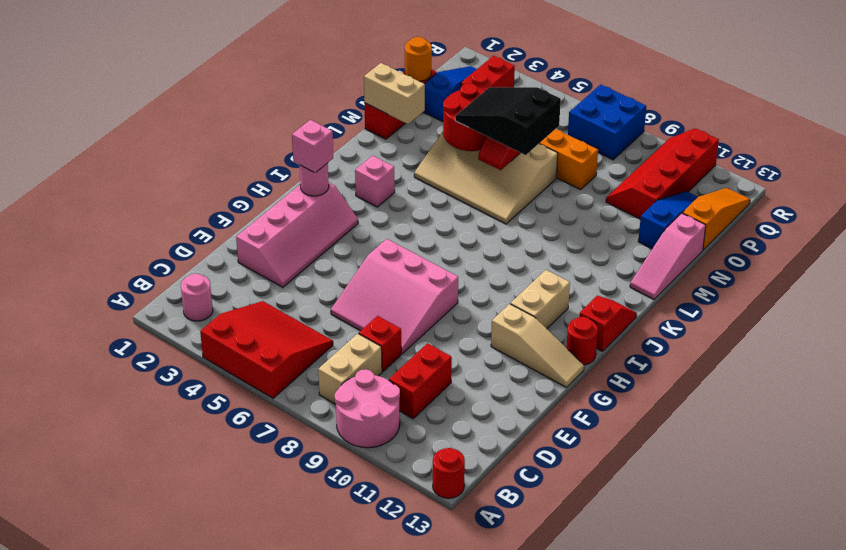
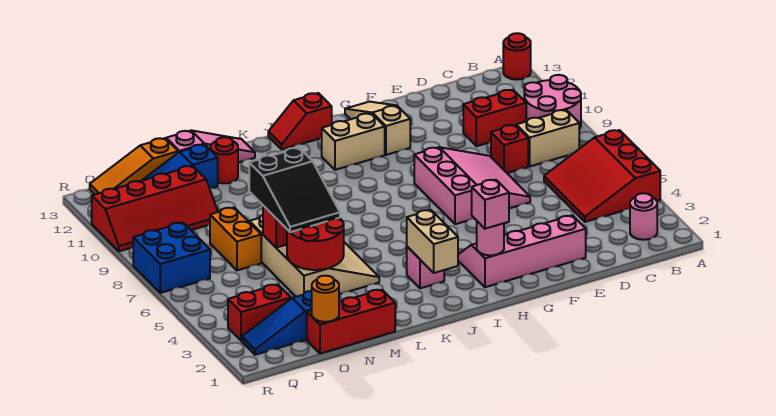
red round brick H13 level 1 -> red round brick M12 level 1
tan brick M1:M2 level 2 -> tan brick J2:J3 level 2

